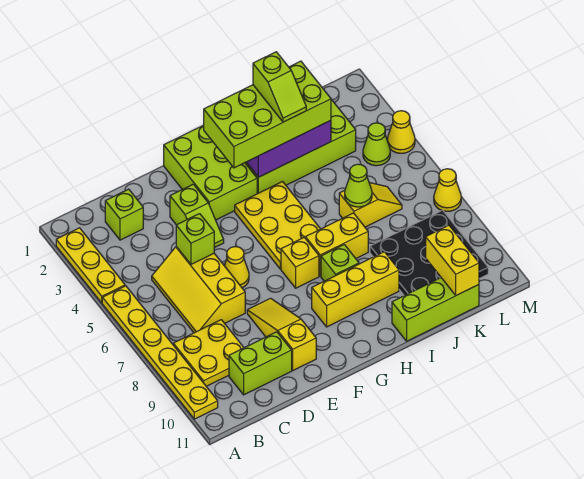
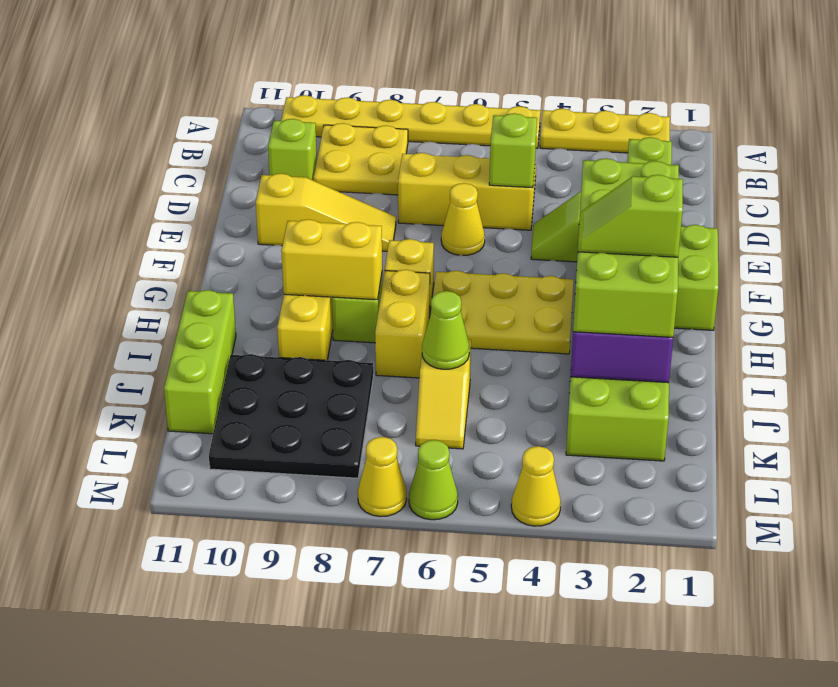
lime brick C10:D10 level 1 -> lime brick C10 level 1
yellow brick K10:K11 level 2 -> yellow brick H8:H9 level 2
lime cone L4 level 1 -> lime cone M6 level 1

